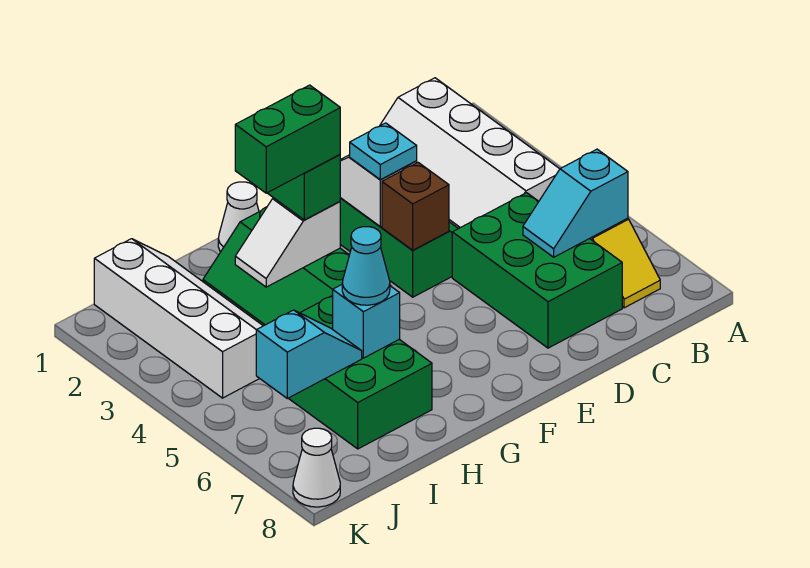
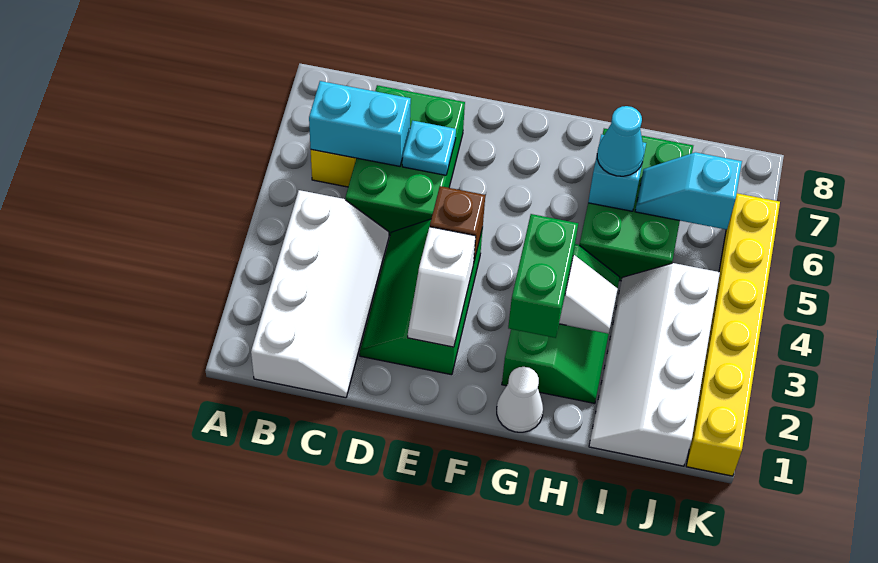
cyan slope B6:C6 level 2 top B -> cyan brick B6:C6 level 2
cyan plate E3 level 3 -> cyan plate D6 level 2
green brick G3:H3 level 4 -> none
none -> yellow brick K1:K6 level 1
white cone K8 level 1 -> none

